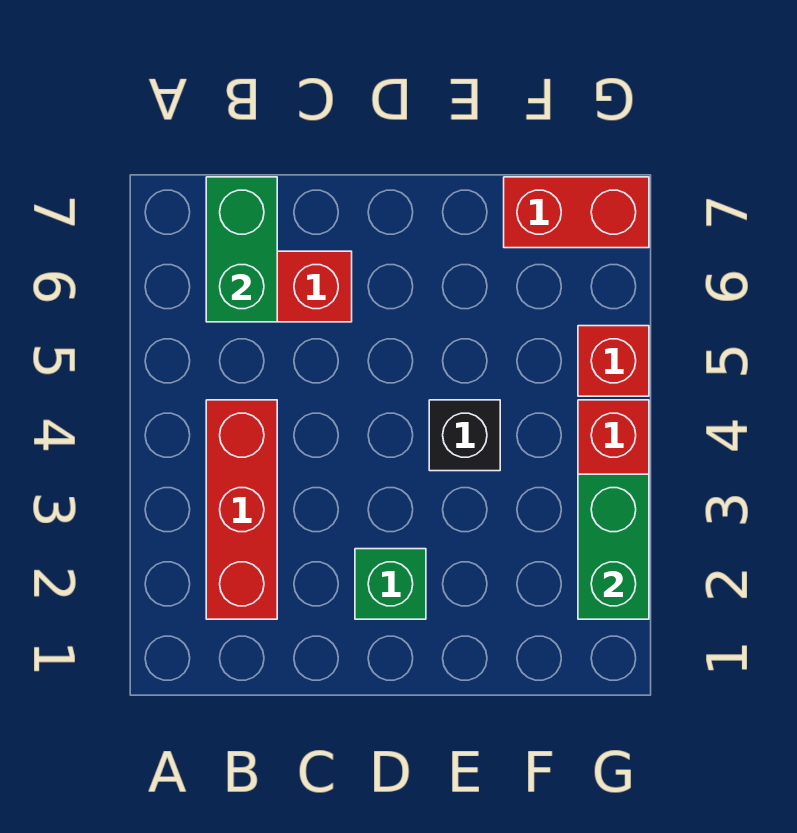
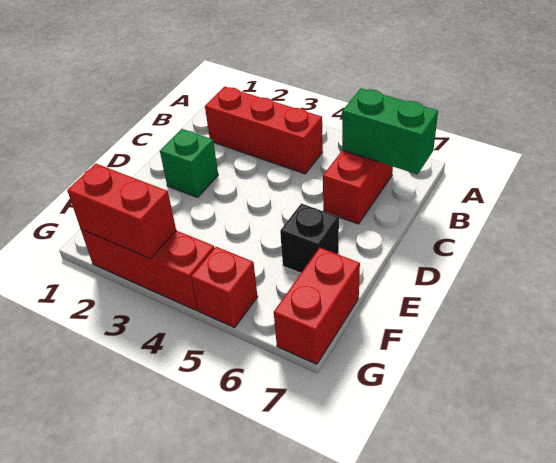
black brick E4 level 1 -> black brick E6 level 1
green brick G2:G3 level 2 -> red brick G2:G3 level 2

